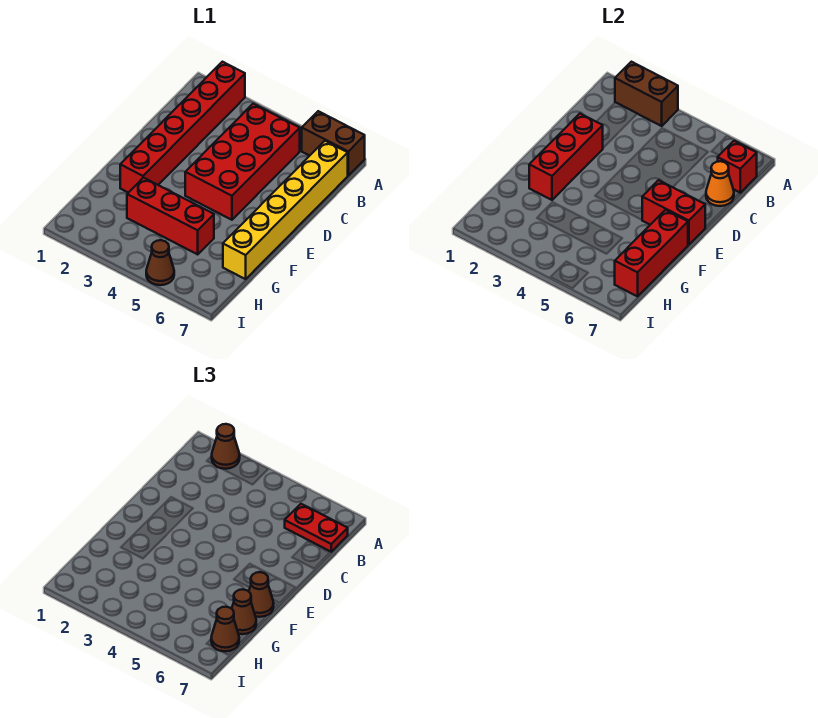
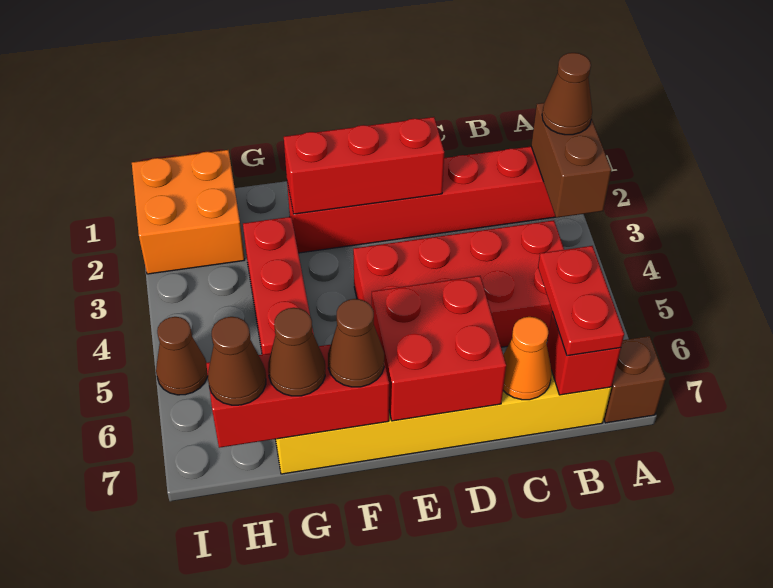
brown brick A6:A7 level 1 -> brown brick A7 level 1
red brick E6:E7 level 2 -> red brick D6:E7 level 2
none -> orange brick H1:I2 level 1

